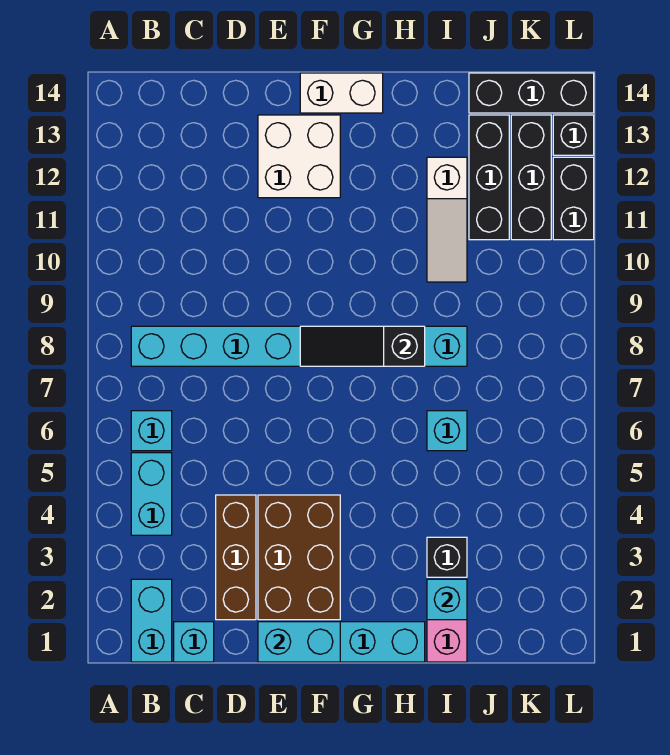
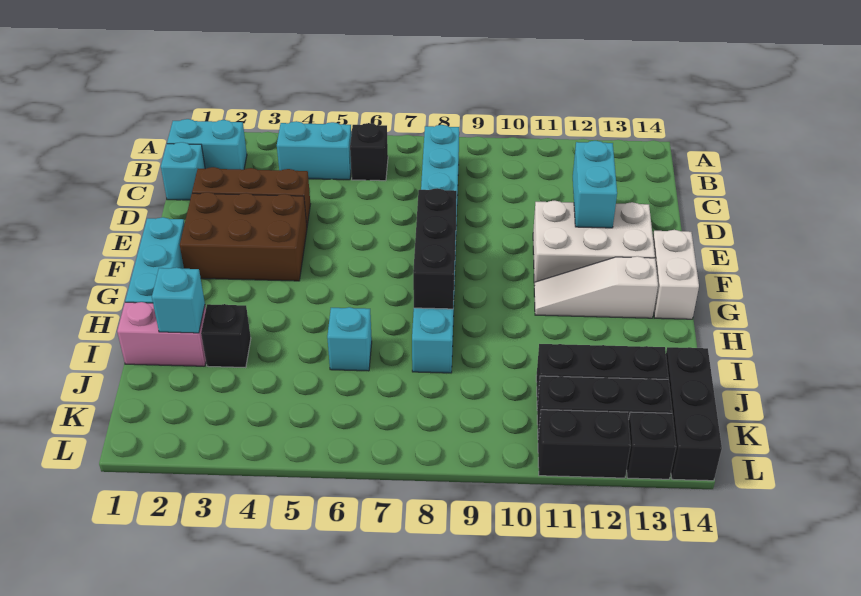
cyan brick B6 level 1 -> black brick B6 level 1
cyan brick E1:F1 level 2 -> cyan brick D12:E12 level 2
white brick E12:F13 level 1 -> white brick E11:F13 level 1
black slope F8:H8 level 2 top H -> black brick F8:H8 level 2
white slope I10:I12 level 1 top 12 -> white slope G11:G13 level 1 top 13

